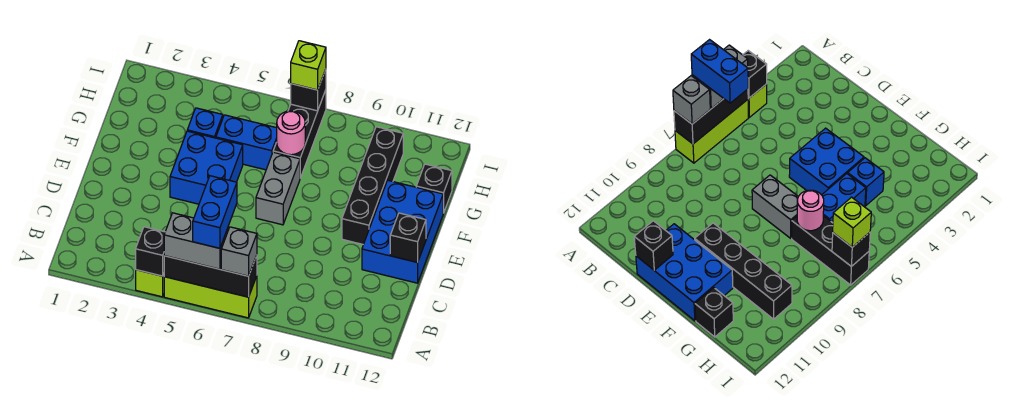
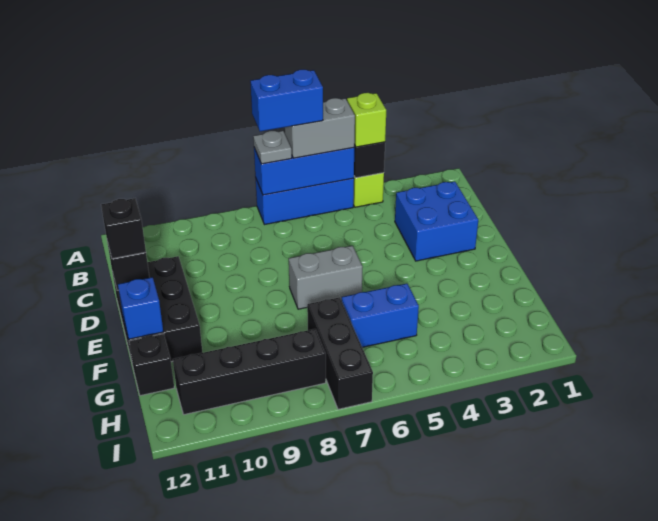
lime brick A5:A7 level 1 -> blue brick A5:A7 level 1
black brick A5:A7 level 2 -> blue brick A5:A7 level 2
blue brick A6:B6 level 4 -> blue brick A6:A7 level 4
grey brick A7 level 3 -> grey plate A7 level 3
blue brick D11:F12 level 1 -> black brick D11:F12 level 1
blue brick E4:F5 level 1 -> blue brick C2:D3 level 1
grey brick E7:F7 level 1 -> grey brick E6:E7 level 1
black brick E10:H10 level 1 -> black brick H8:H11 level 1
blue brick G4 level 1 -> blue brick F12 level 2
pink round brick G7 level 2 -> none
black brick I7 level 2 -> black brick D12 level 3
lime brick I7 level 3 -> lime brick A4 level 3

